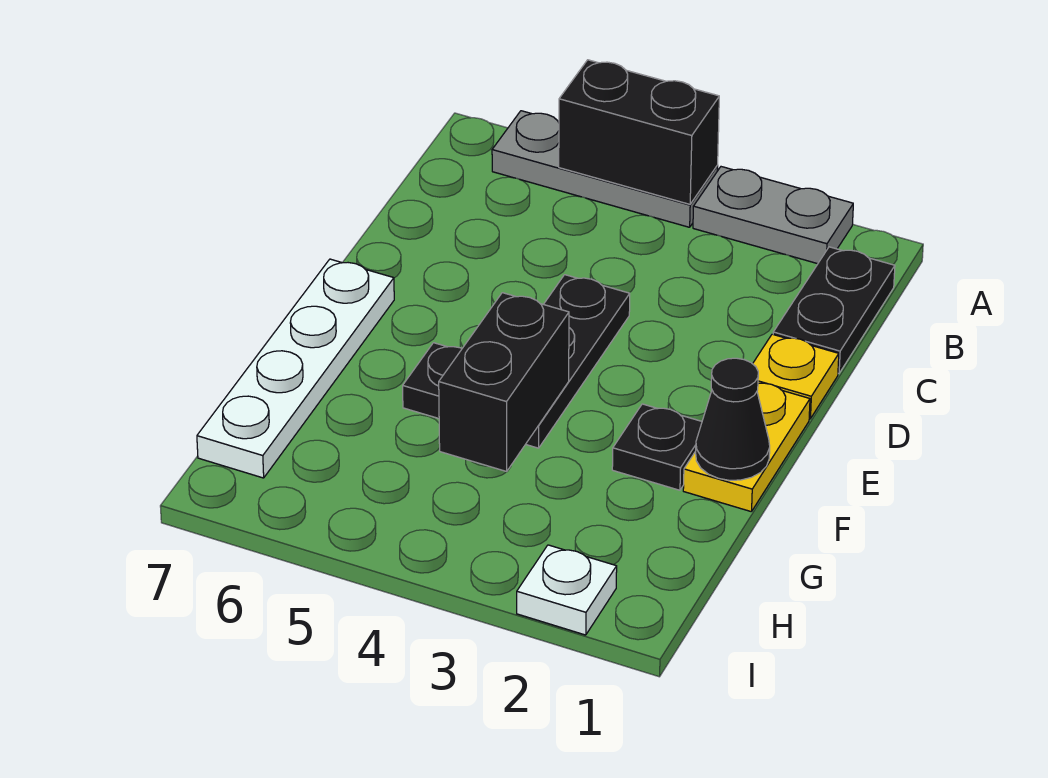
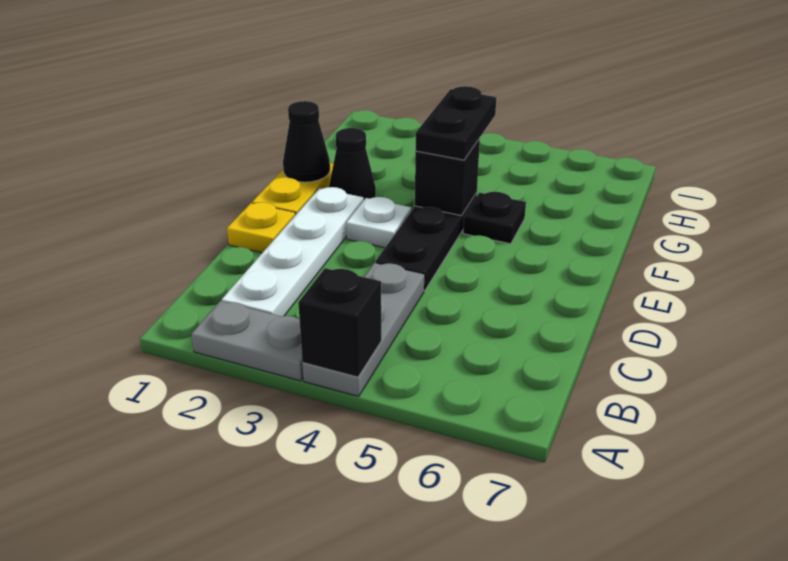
grey plate A4:A6 level 1 -> grey plate A4:C4 level 1
black brick A4:A5 level 2 -> black brick A4 level 2
black plate B1:C1 level 1 -> black plate F4:G4 level 3
white plate E7:H7 level 1 -> white plate B2:E2 level 1
black plate F2 level 1 -> black cone F2 level 1
black brick F4:G4 level 2 -> black brick F4 level 2
white plate I2 level 1 -> white plate E3 level 1

